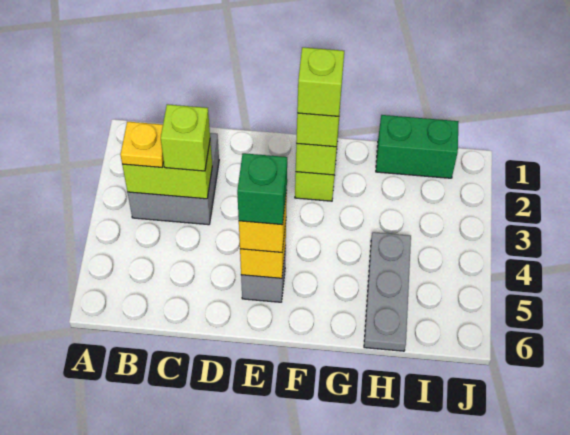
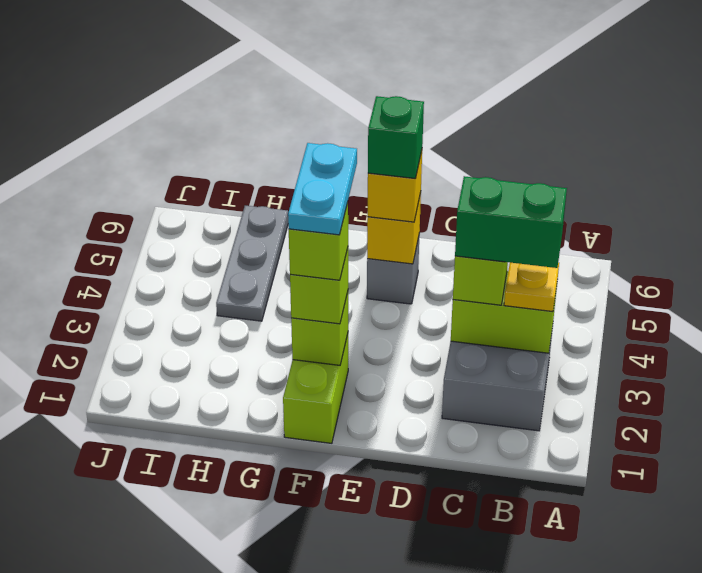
none -> cyan plate F2:F3 level 5
green brick H1:I1 level 1 -> green brick B3:C3 level 4

